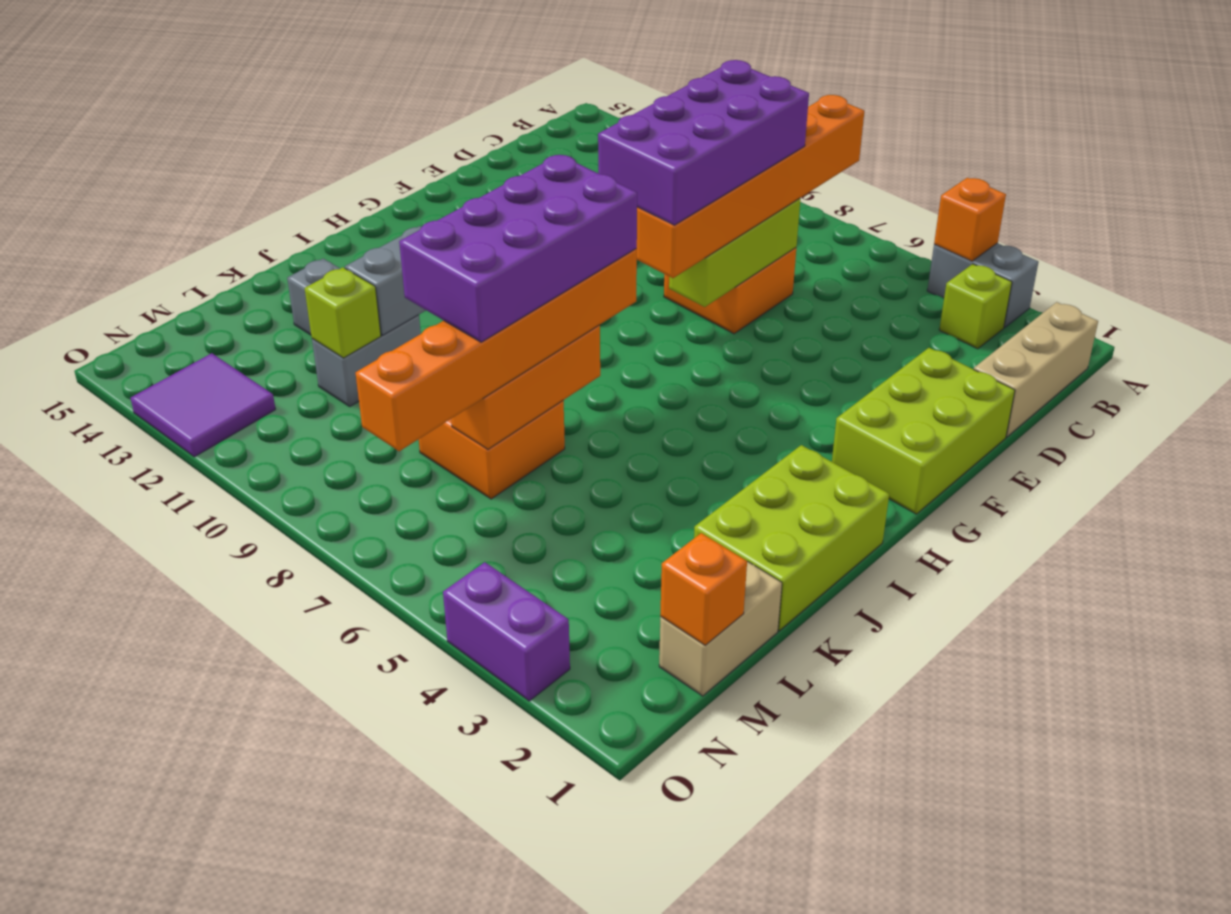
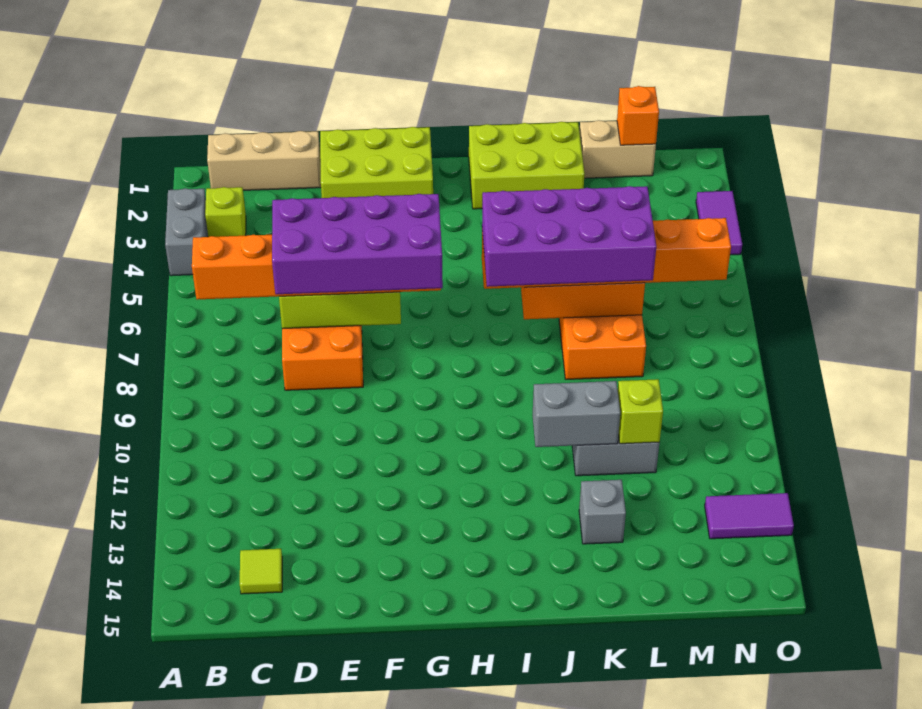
orange brick A4 level 2 -> none
none -> lime tile C14 level 1
purple tile N12:O13 level 1 -> purple tile N13:O13 level 1
purple brick O3:O4 level 1 -> purple tile O3:O4 level 1

